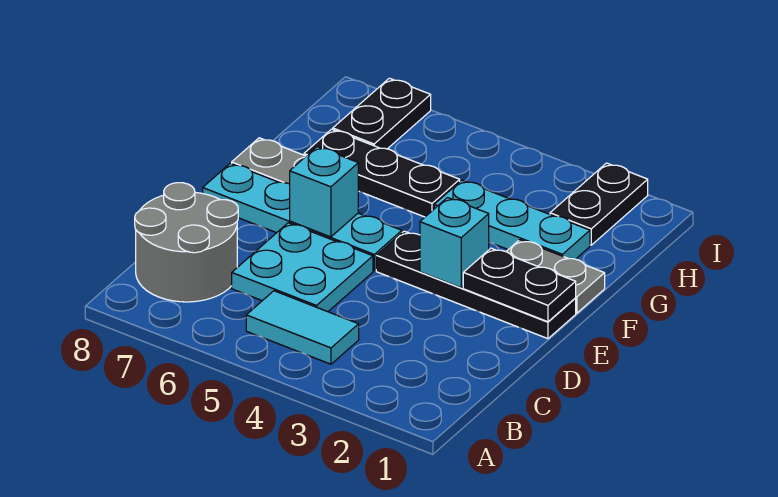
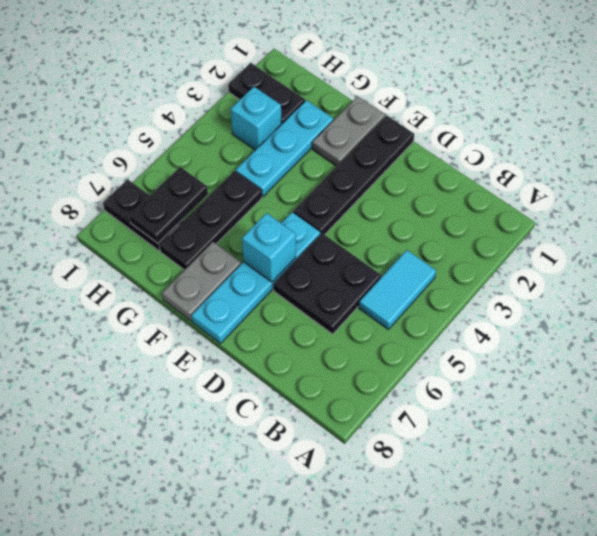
grey round brick B7:C8 level 1 -> none
cyan plate C5:D6 level 1 -> black plate C5:D6 level 1
black plate E1:E2 level 2 -> black plate H6:H7 level 2
cyan brick E3 level 2 -> cyan brick H3 level 1

